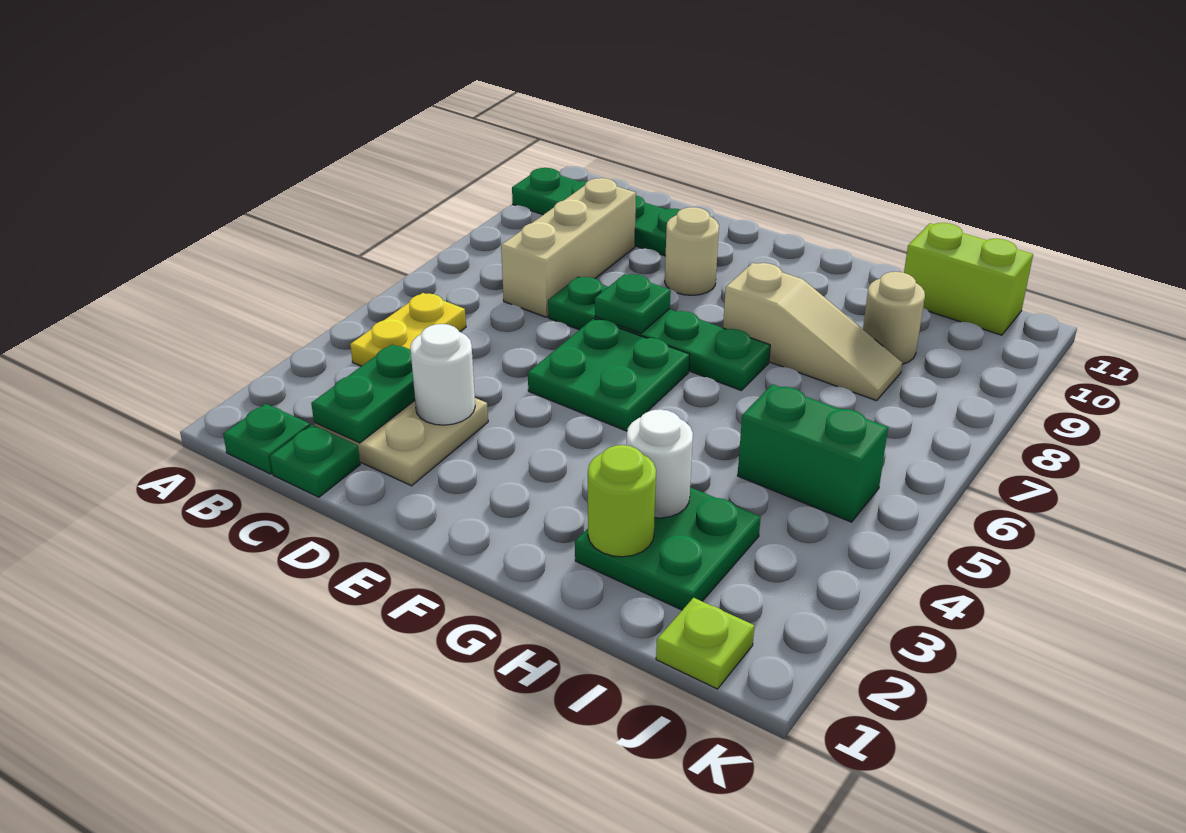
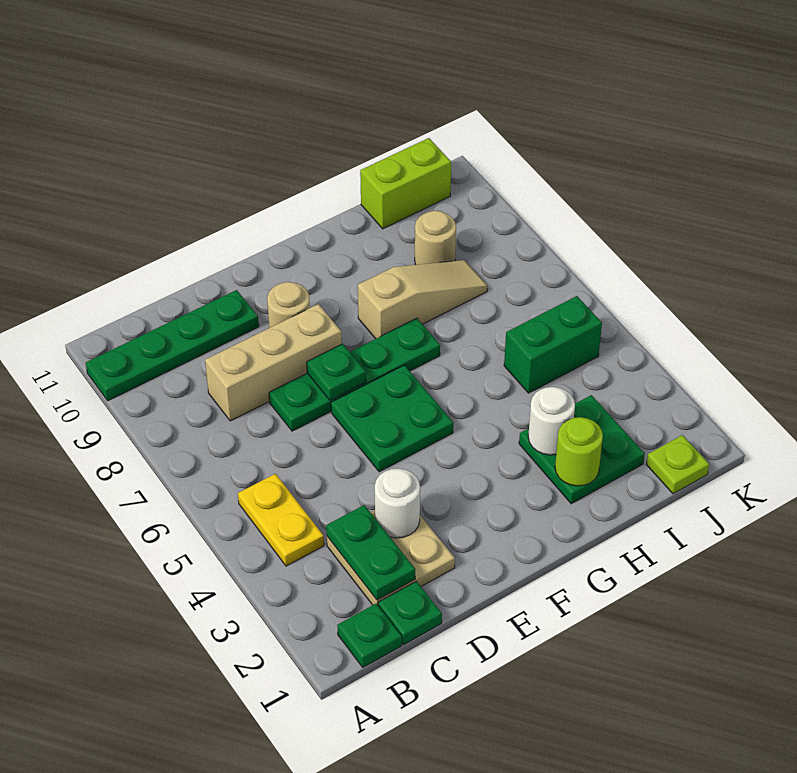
tan brick C7:C9 level 1 -> tan brick C8:E8 level 1

